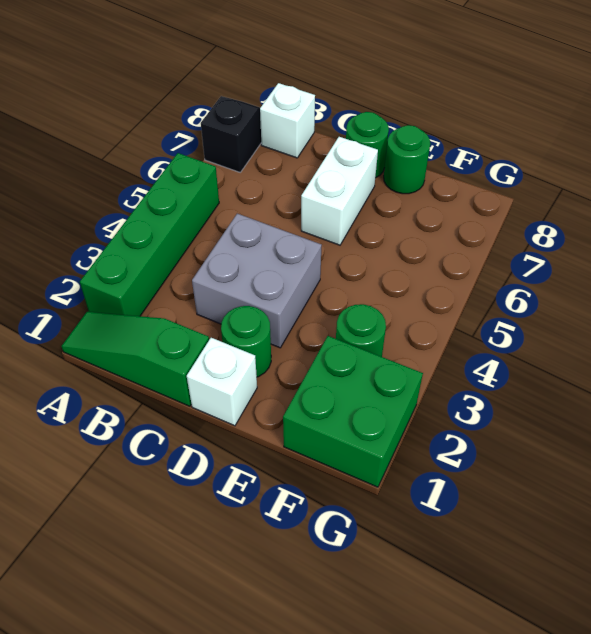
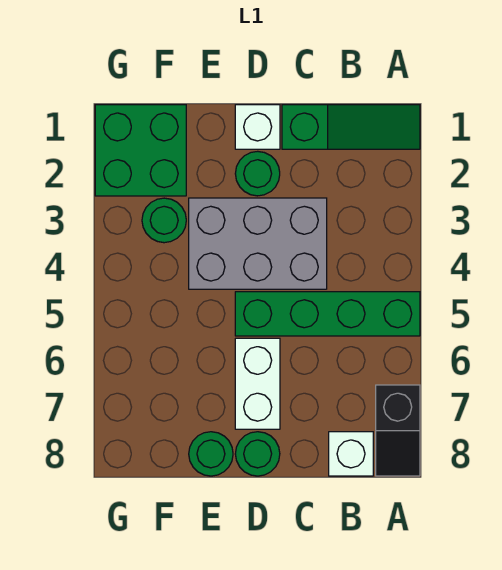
green brick A2:A5 level 1 -> green brick A5:D5 level 1
grey brick C3:D4 level 1 -> grey brick C3:E4 level 1

